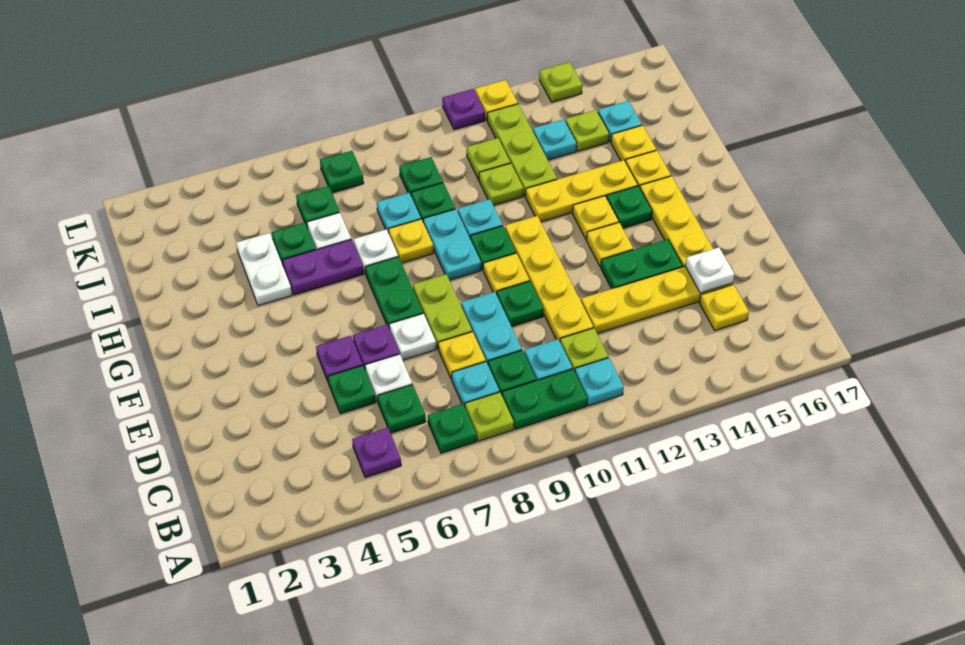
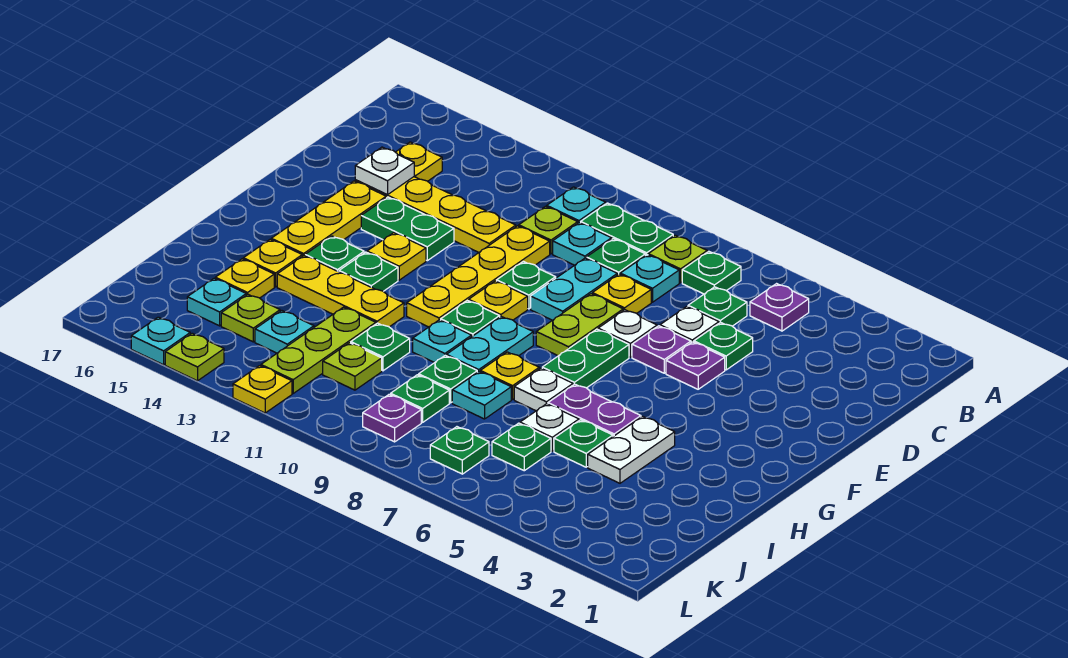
yellow plate G13 level 1 -> green plate G13 level 1
lime plate I11 level 1 -> green plate I11 level 1
purple plate L11 level 1 -> purple plate K9 level 1
none -> cyan plate L15 level 1

